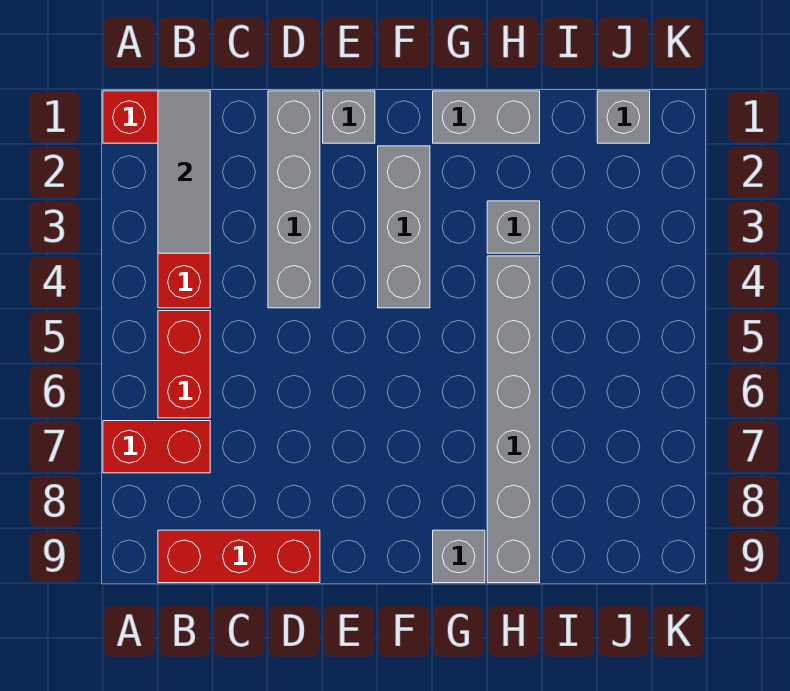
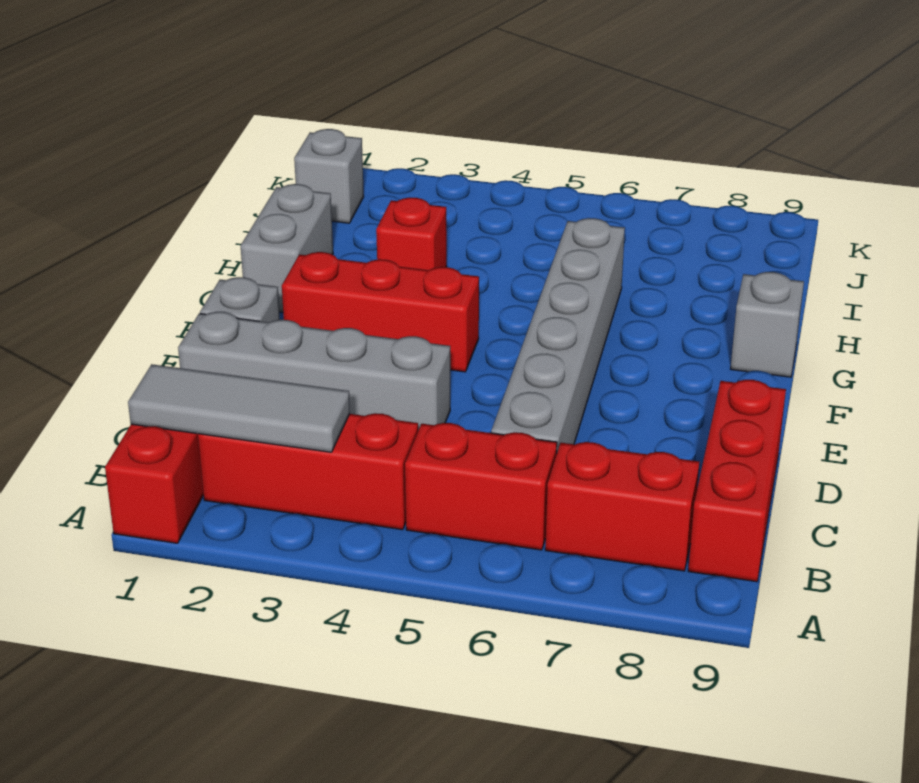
red brick A7:B7 level 1 -> red brick B7:B8 level 1
grey brick F2:F4 level 1 -> red brick F2:F4 level 1
grey brick H3 level 1 -> red brick H3 level 1
grey brick H4:H9 level 1 -> grey brick C6:H6 level 1

